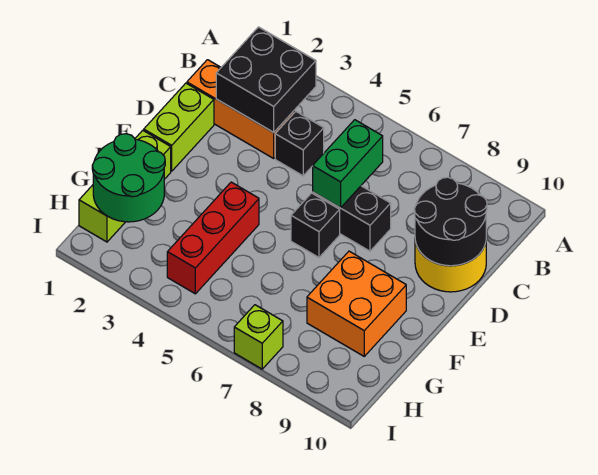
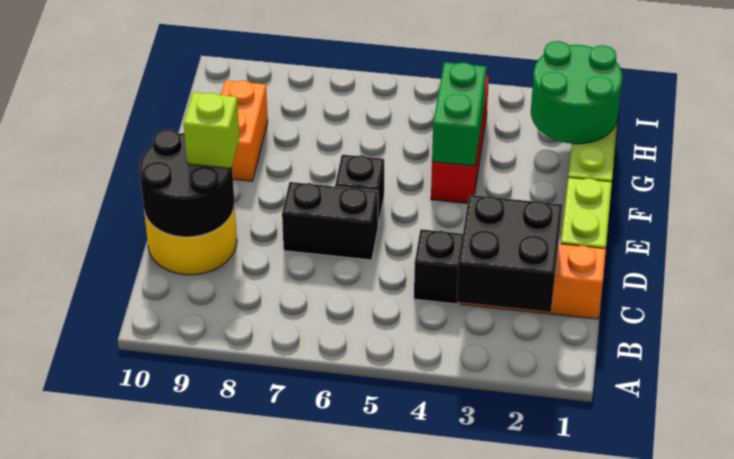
green brick C6:D6 level 2 -> green brick F4:G4 level 2
orange brick F8:G9 level 1 -> orange brick F9:G9 level 1
lime brick I7 level 1 -> lime brick D9 level 3

